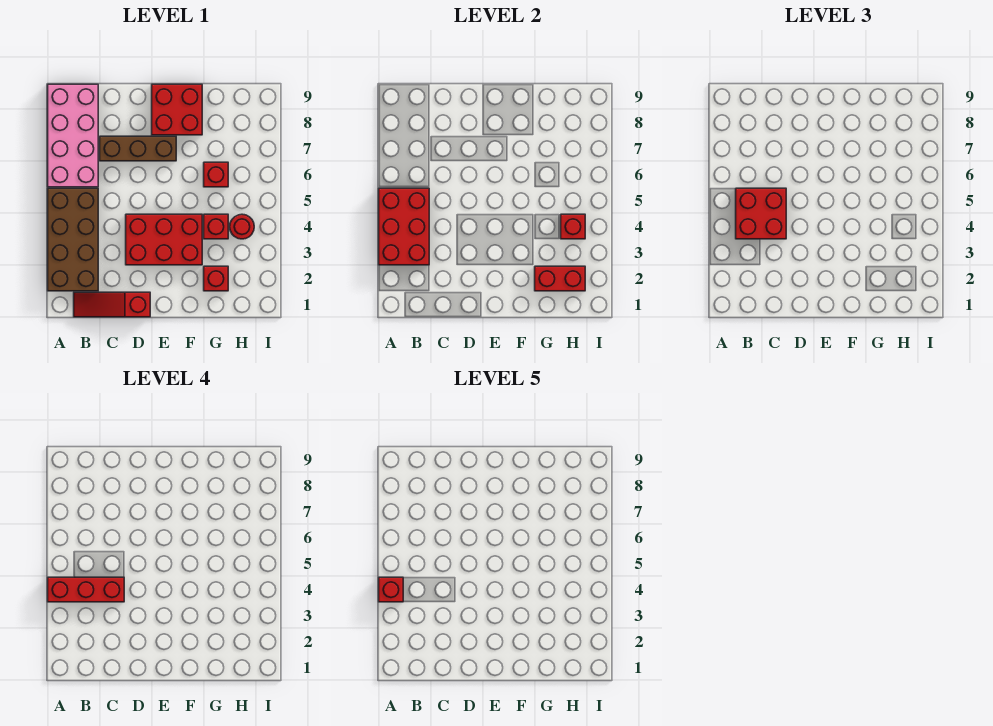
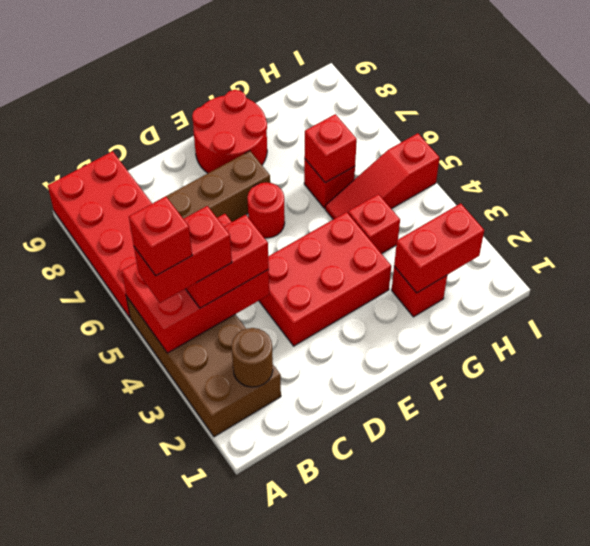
red brick A3:B5 level 2 -> red brick A4:C5 level 2
red brick A4:C4 level 4 -> red brick A4:B4 level 4
pink brick A6:B9 level 1 -> red brick A6:B9 level 1
red slope B1:D1 level 1 top D -> red slope G5:I5 level 1 top I
none -> brown round brick B2 level 2
red brick B4:C5 level 3 -> red brick B4:C4 level 3
red brick E8:F9 level 1 -> red round brick E8:F9 level 1
red round brick H4 level 1 -> red round brick E6 level 1
red brick H4 level 2 -> red brick G6 level 2

